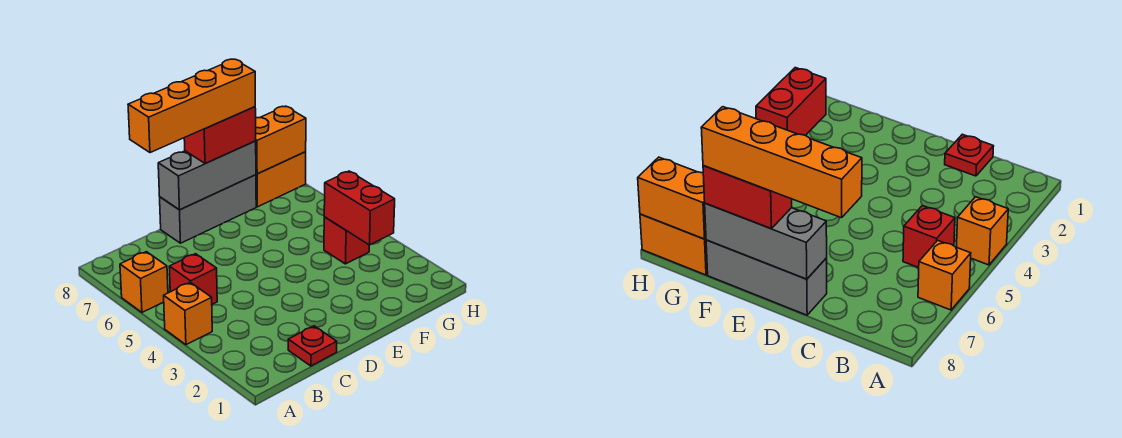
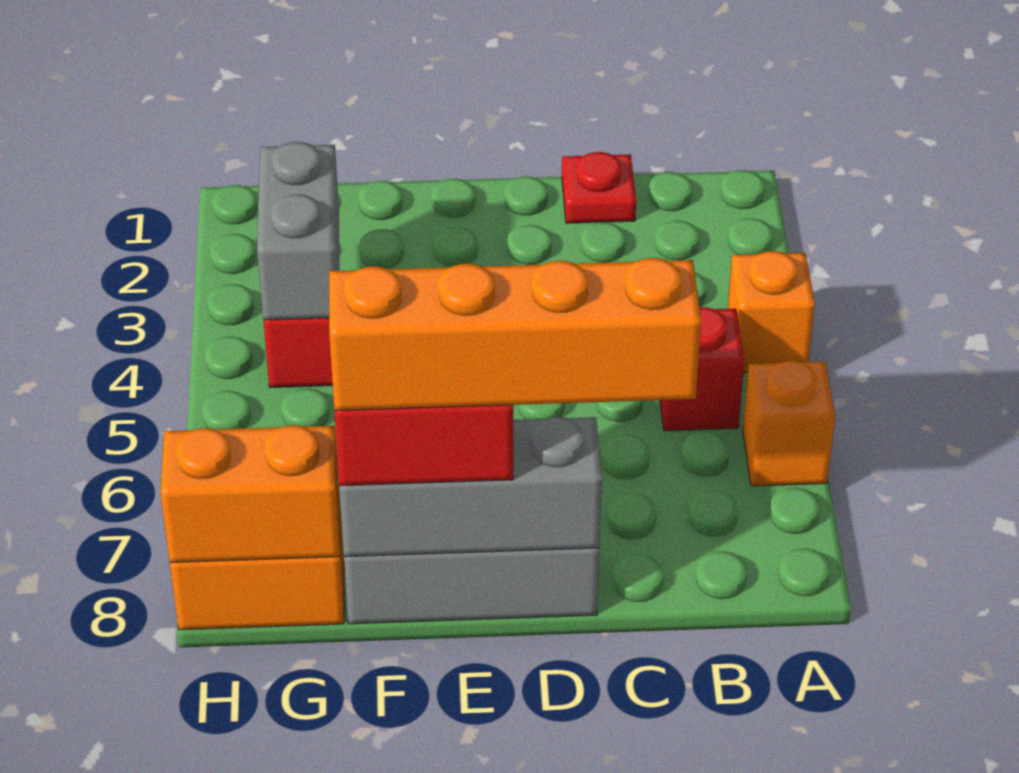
red brick G3:G4 level 2 -> grey brick G3:G4 level 2

